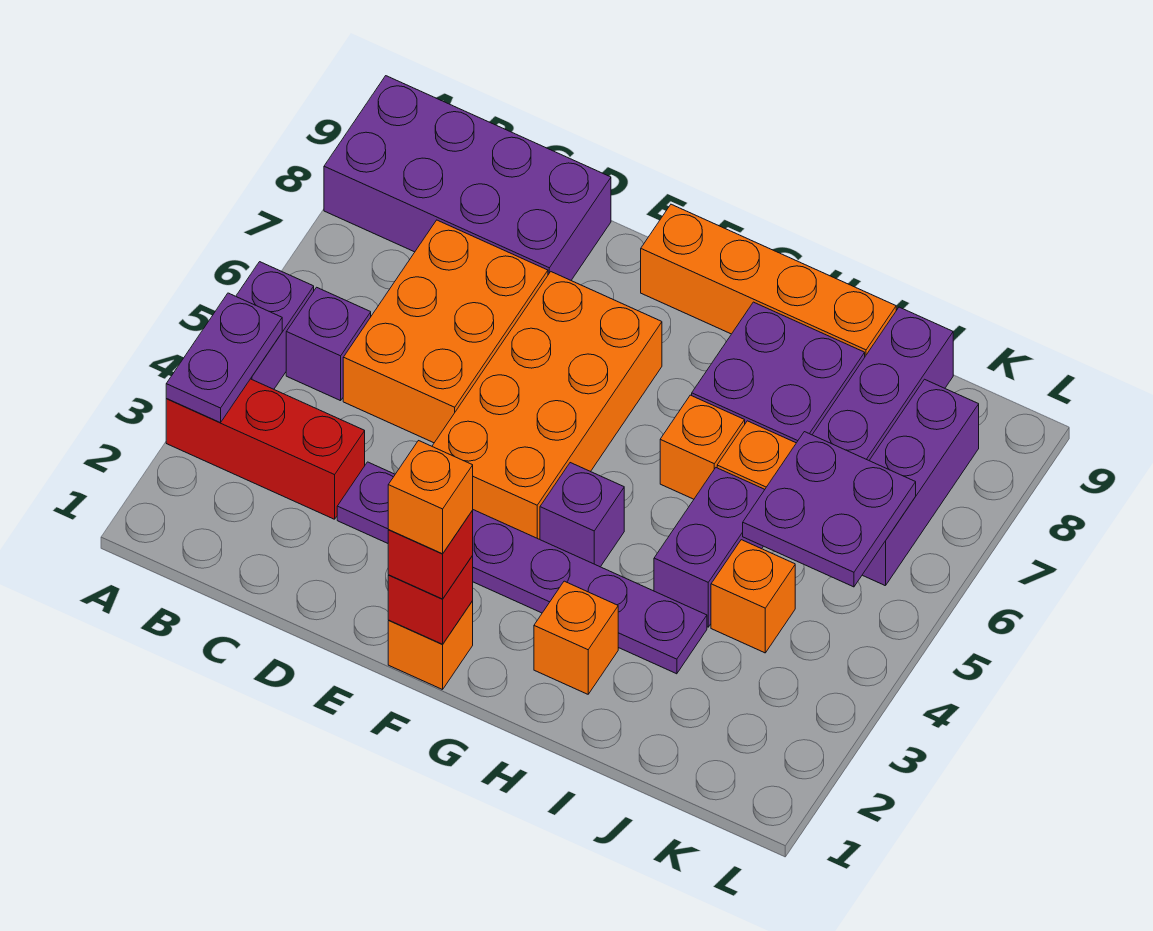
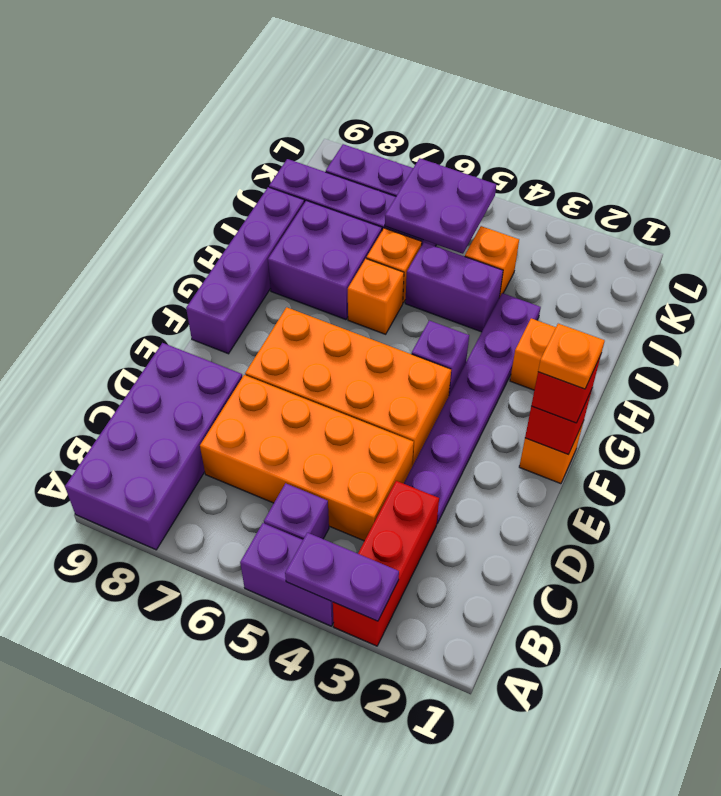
orange brick C5:D7 level 1 -> orange brick C4:D7 level 1
orange brick F1 level 4 -> orange plate F1 level 4
orange brick F9:I9 level 1 -> purple brick F9:I9 level 1

